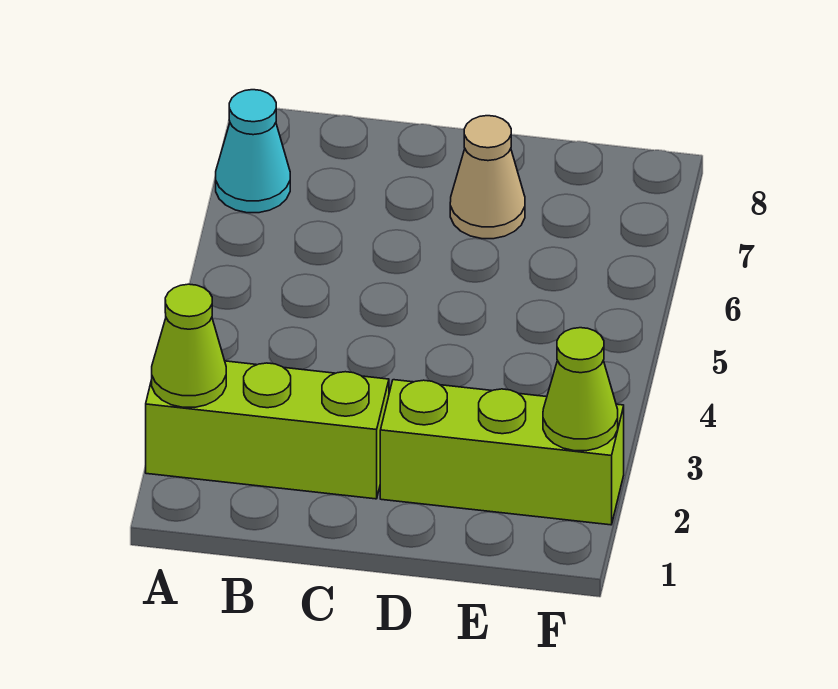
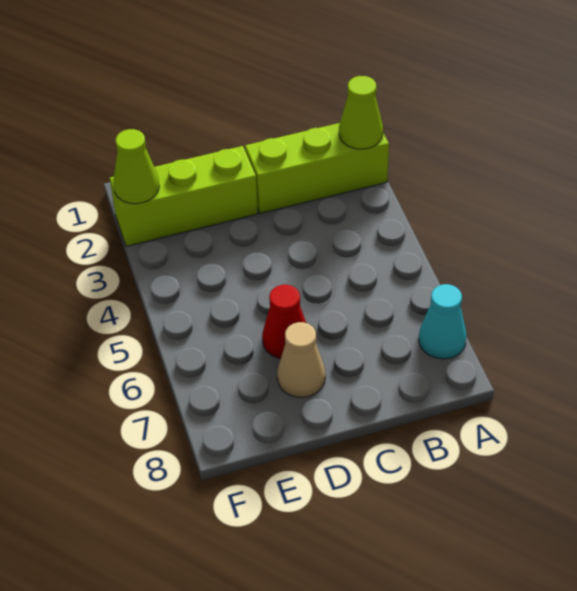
none -> red cone D6 level 1

